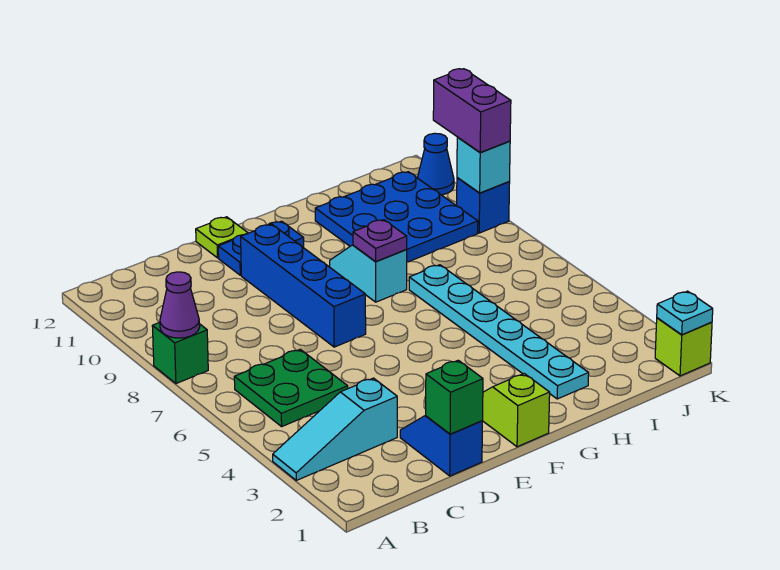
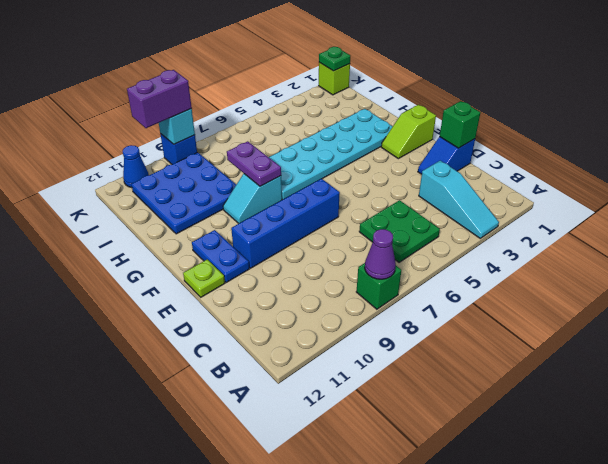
purple plate G8 level 2 -> purple plate G8:H8 level 2
cyan plate H2:H7 level 1 -> cyan plate G2:H7 level 1
cyan plate K1 level 2 -> green plate K1 level 2

